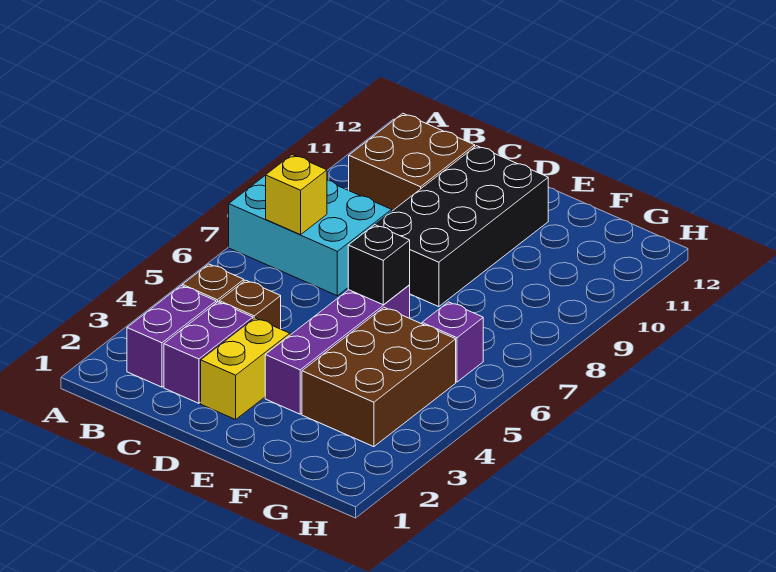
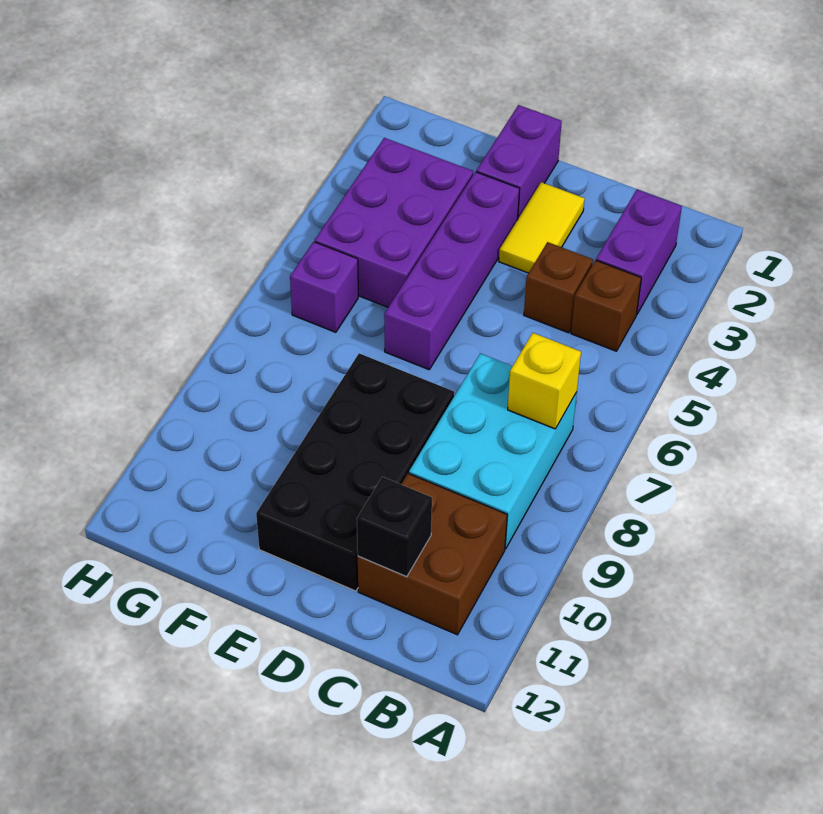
cyan brick A7:C8 level 1 -> cyan brick B7:C9 level 1
purple brick C2:C3 level 1 -> purple brick E1:E2 level 1
yellow brick D2:D3 level 1 -> yellow tile D2:D3 level 1
black brick E6 level 2 -> black brick C11 level 2
brown brick F3:G5 level 1 -> purple brick F3:G5 level 1

